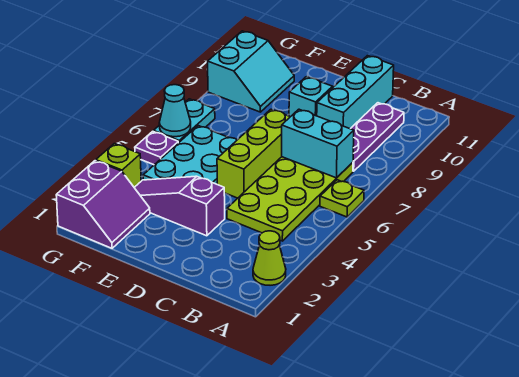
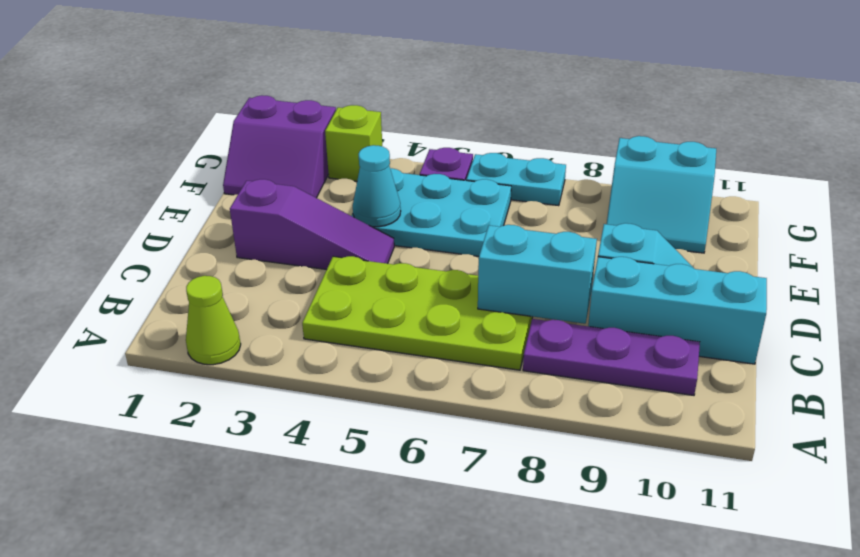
lime plate A6 level 1 -> none
cyan brick B7:C7 level 2 -> cyan brick C7:C8 level 2
purple slope D3:F3 level 1 top D -> purple slope D2:D4 level 1 top 2
lime brick D5:D7 level 1 -> none
cyan cone G6 level 2 -> cyan cone E4 level 2

